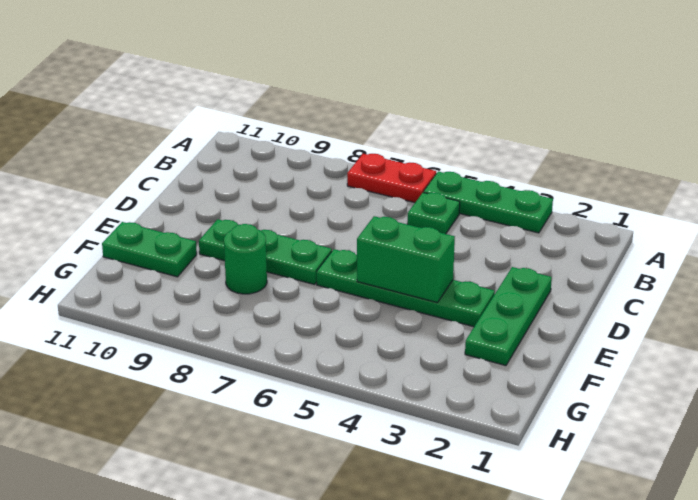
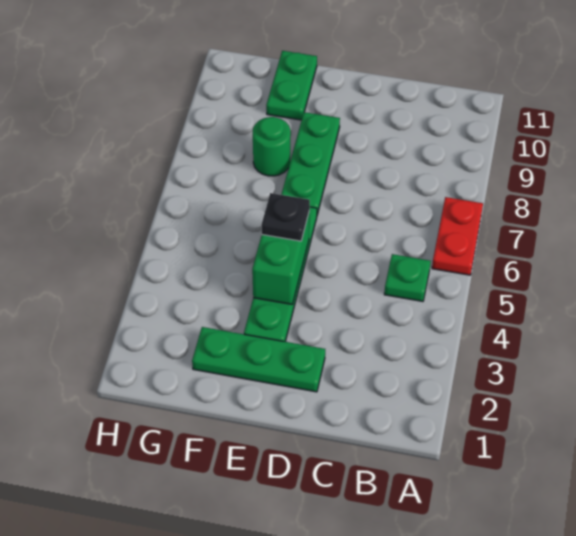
green plate A3:A5 level 1 -> none
none -> black plate E5 level 3

